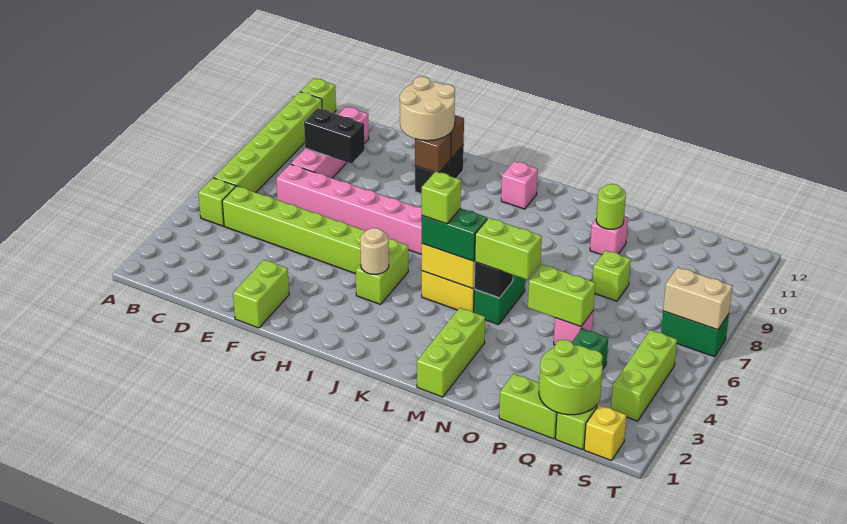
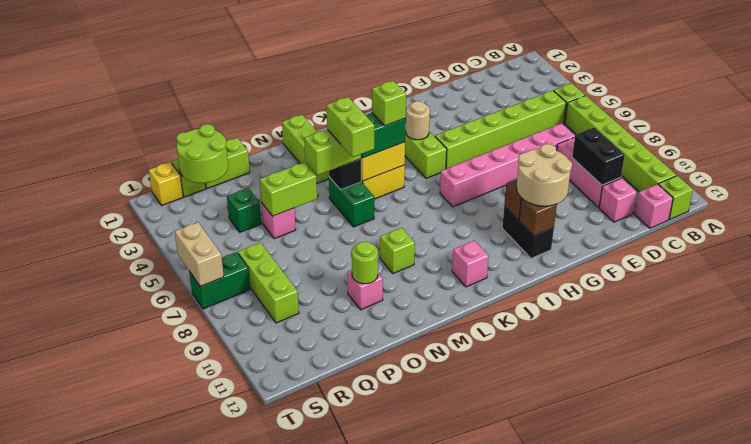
none -> pink brick C12 level 1
black brick D9:E9 level 2 -> black brick D9:D10 level 2
lime brick F1:F2 level 1 -> lime brick M5:M6 level 4
lime brick P8 level 1 -> lime brick M9 level 1
lime brick S3:S5 level 1 -> lime brick R7:R9 level 1
tan brick S7:T7 level 2 -> tan brick T6:T7 level 2

